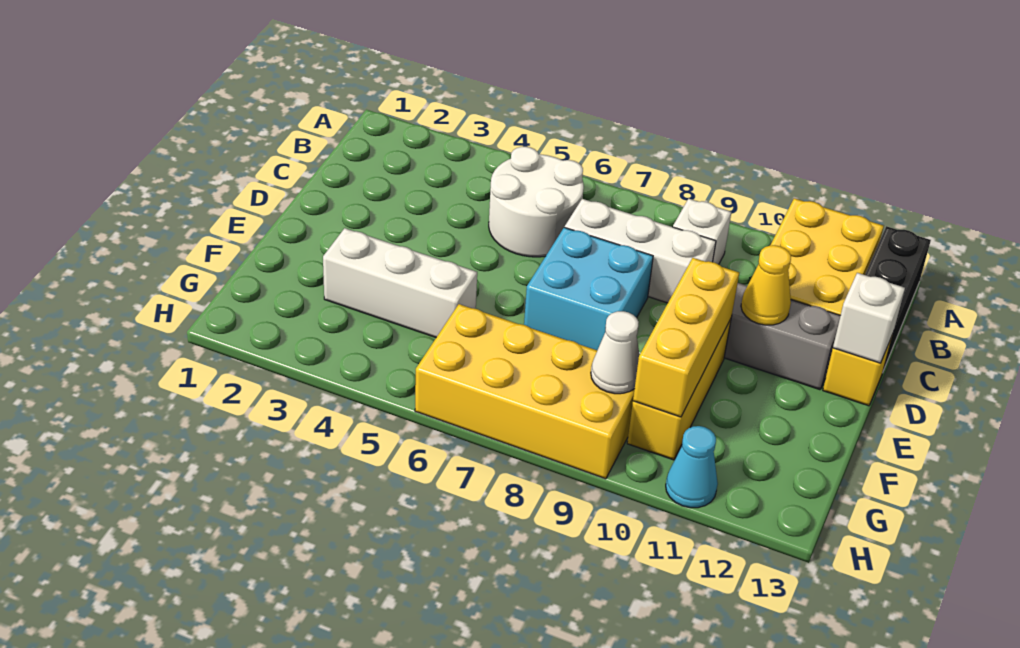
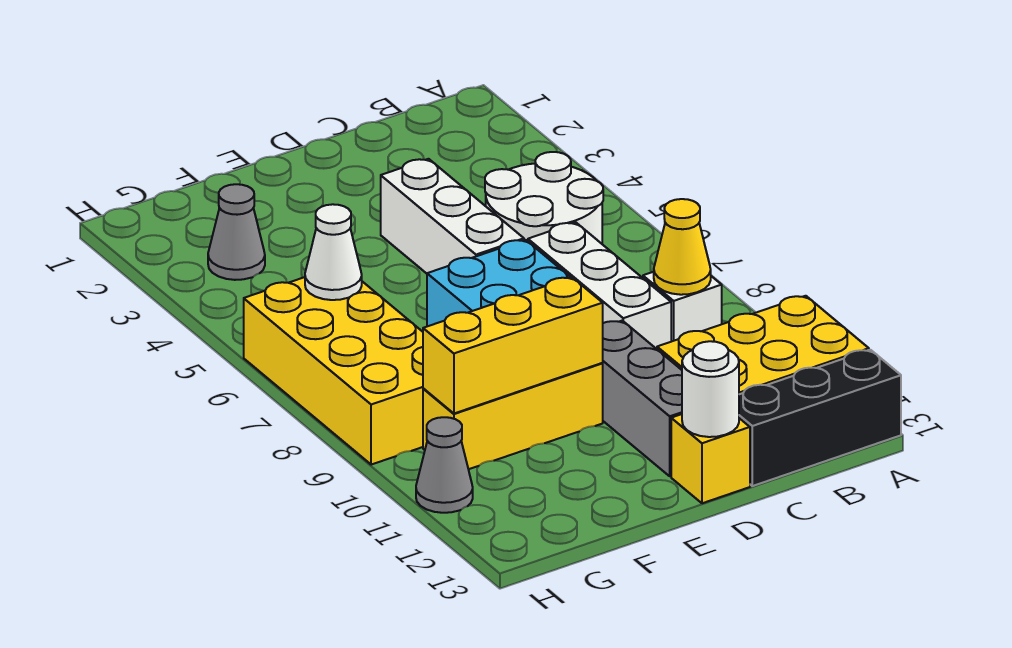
yellow cone D11 level 2 -> yellow cone B9 level 2
white brick D13 level 2 -> white round brick D13 level 2
white brick F3:F5 level 1 -> white brick D4:D6 level 1
none -> grey cone G3 level 1
white cone G9 level 2 -> white cone G6 level 2
cyan cone H11 level 1 -> grey cone H11 level 1

